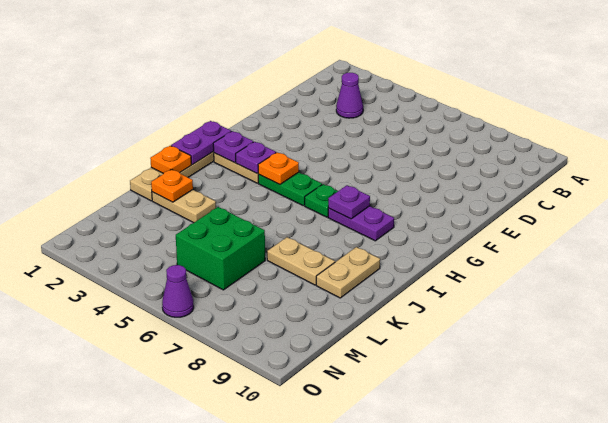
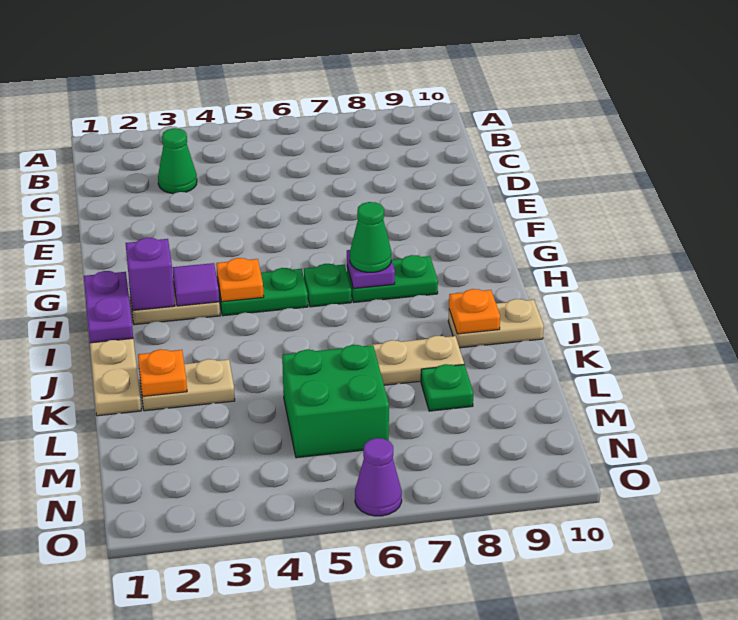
purple cone C3 level 1 -> green cone C3 level 1
purple plate H2 level 2 -> purple brick H2 level 2
purple plate H3 level 2 -> purple tile H3 level 2
purple plate H7:H8 level 1 -> green plate H7:H8 level 1
none -> green cone H7 level 3
orange plate J1 level 2 -> orange plate J9 level 2
tan plate J9:K9 level 1 -> tan plate J9:J10 level 1
none -> green plate L8 level 1

